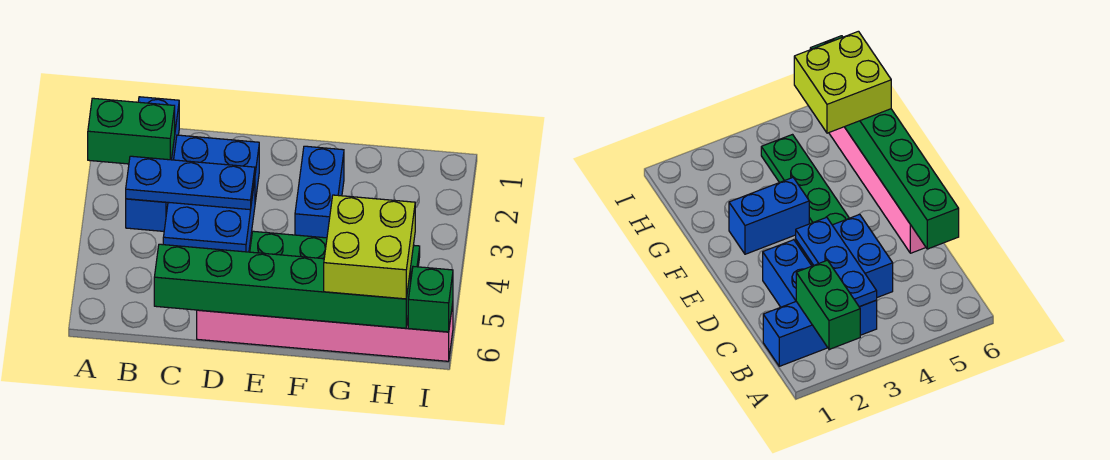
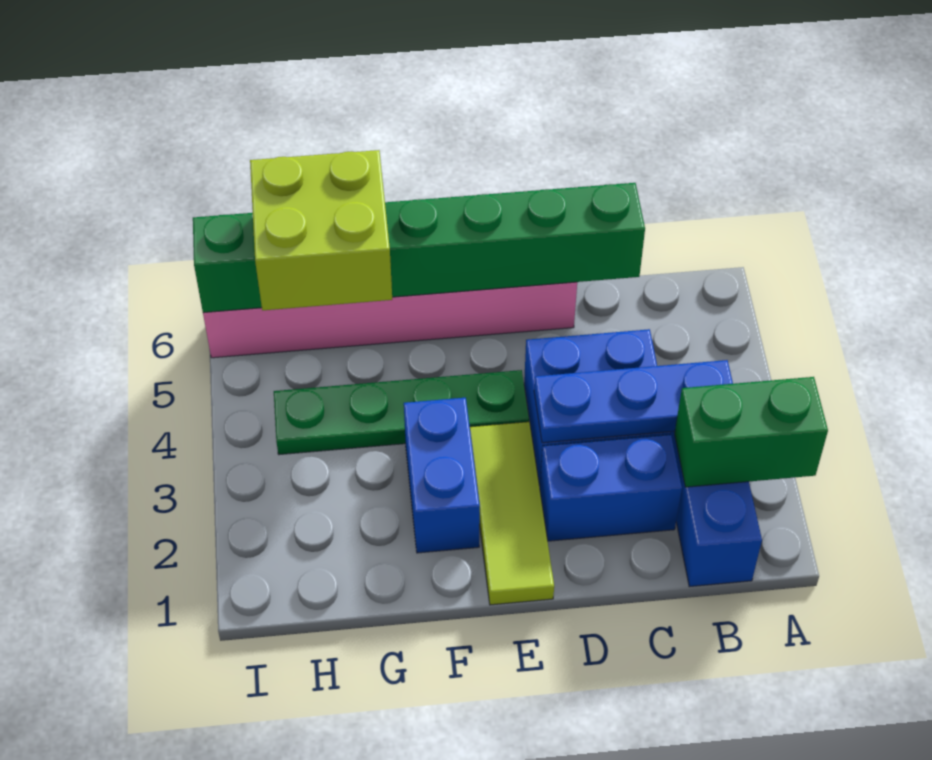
none -> lime tile E1:E3 level 1

